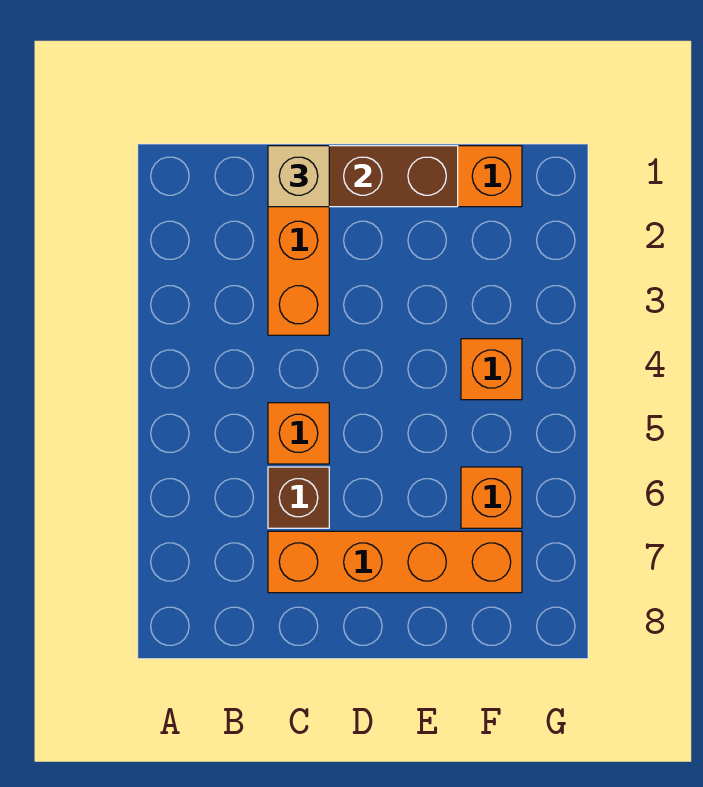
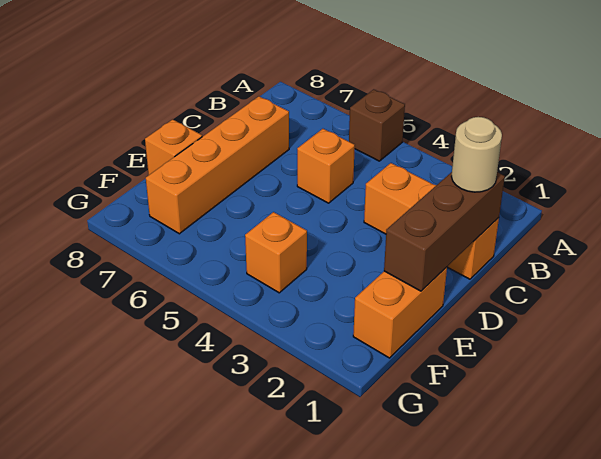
tan brick C1 level 3 -> tan round brick C1 level 3
brown brick C6 level 1 -> brown brick A5 level 1
orange brick F6 level 1 -> orange brick E8 level 1

